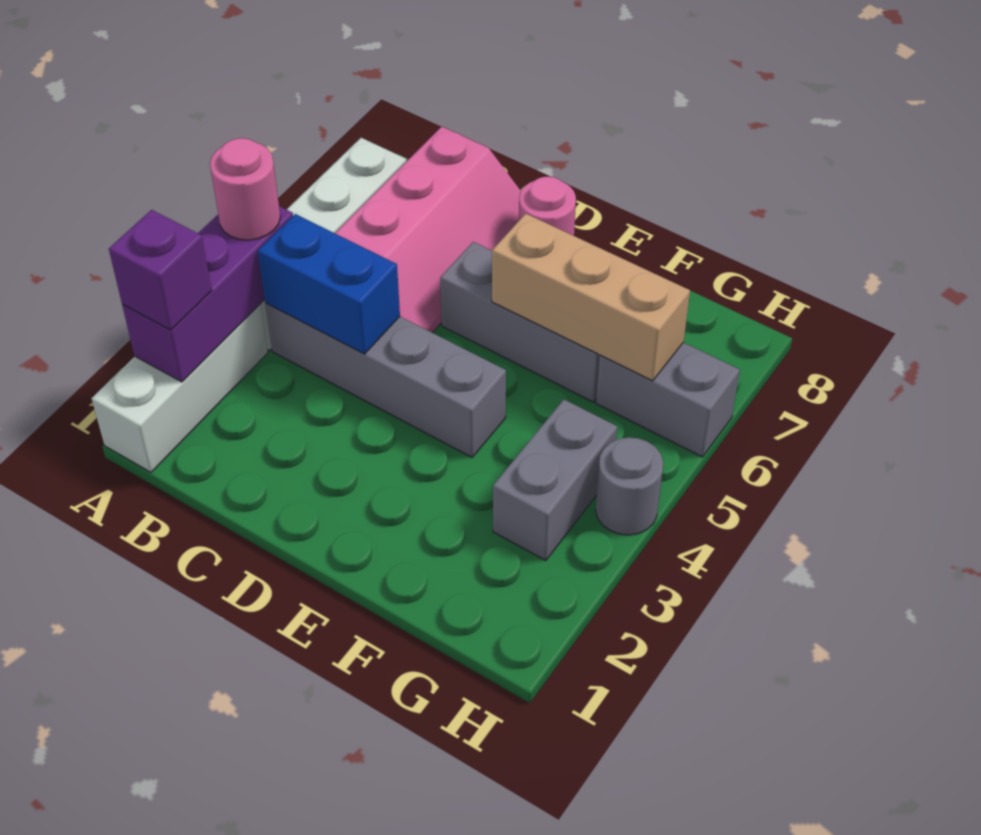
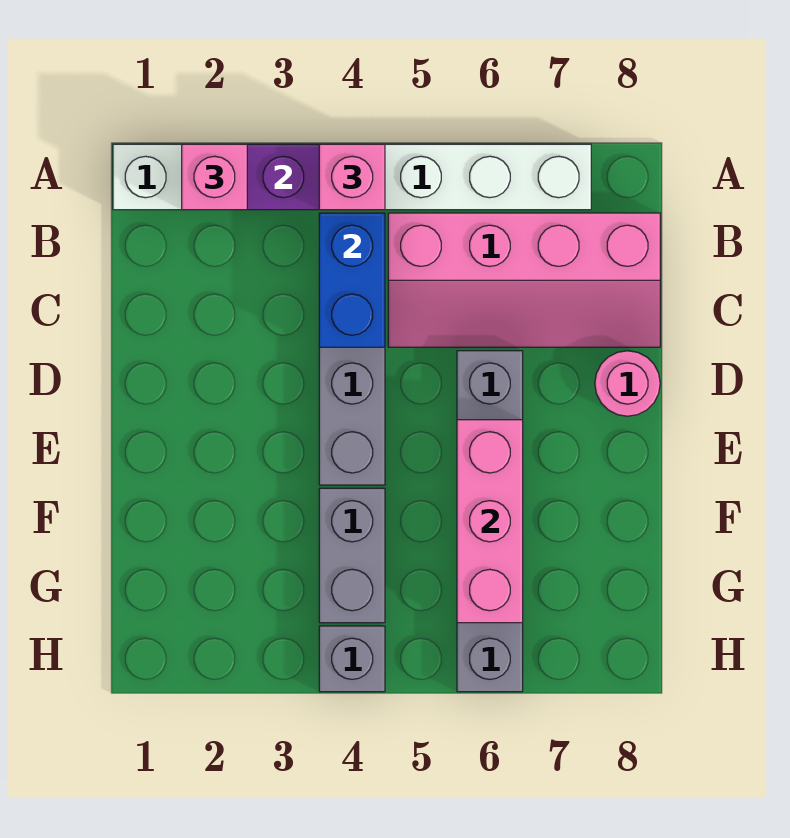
purple brick A2 level 3 -> pink brick A2 level 3
pink round brick A4 level 3 -> pink brick A4 level 3
tan brick E6:G6 level 2 -> pink brick E6:G6 level 2
grey brick G3:G4 level 1 -> grey brick F4:G4 level 1
grey round brick H4 level 1 -> grey brick H4 level 1

